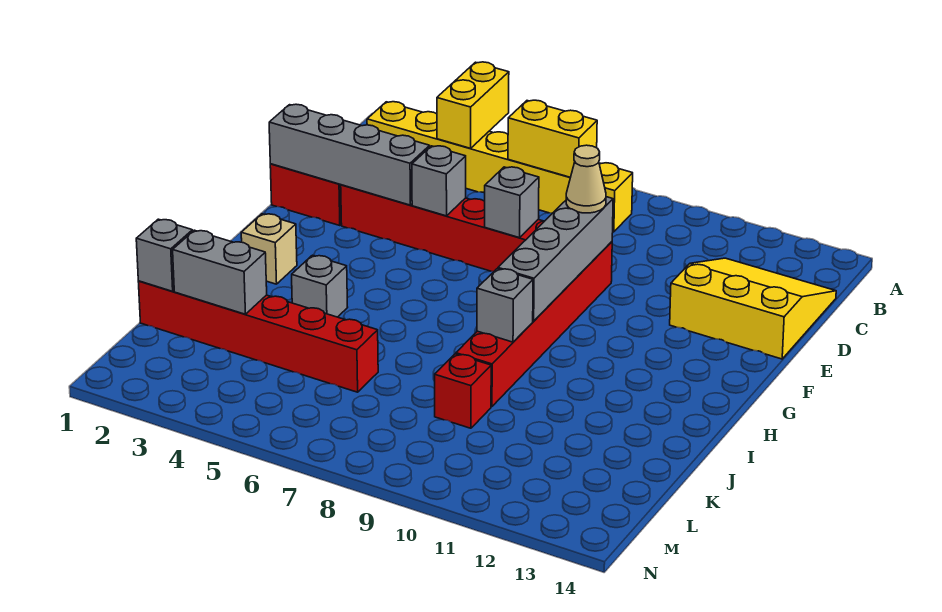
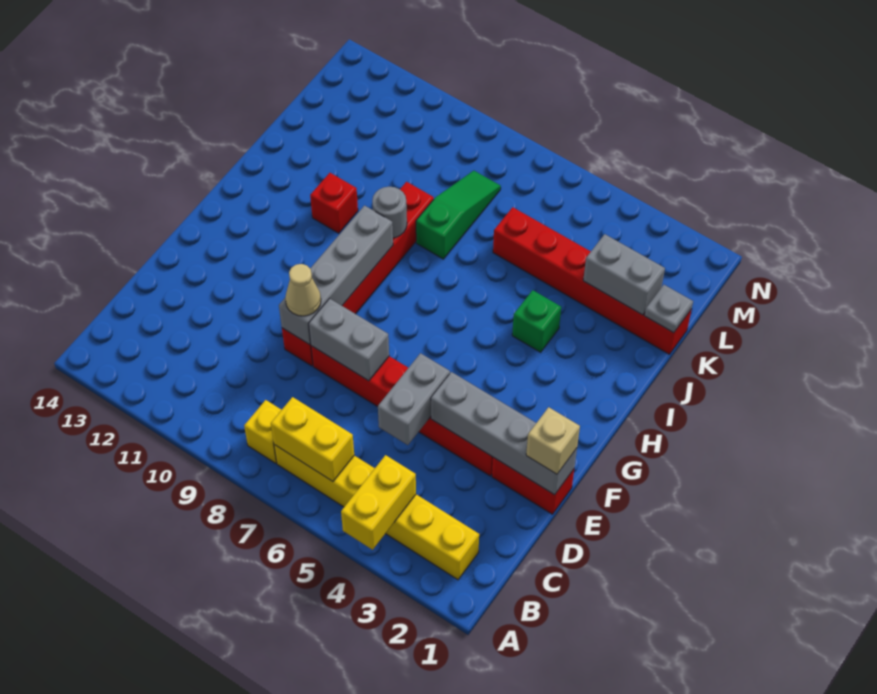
yellow slope C12:E14 level 1 top E -> none
grey brick E5 level 2 -> grey brick D5:E5 level 2
grey brick E7 level 2 -> grey brick E7:E8 level 2
tan brick H2 level 1 -> tan brick E1 level 3
grey brick I4 level 1 -> green brick I4 level 1
grey brick I9 level 2 -> grey round brick I9 level 2
none -> green slope J8:L8 level 1 top J
grey brick K1 level 2 -> grey plate K1 level 2
red brick K9 level 1 -> red brick I11 level 1

